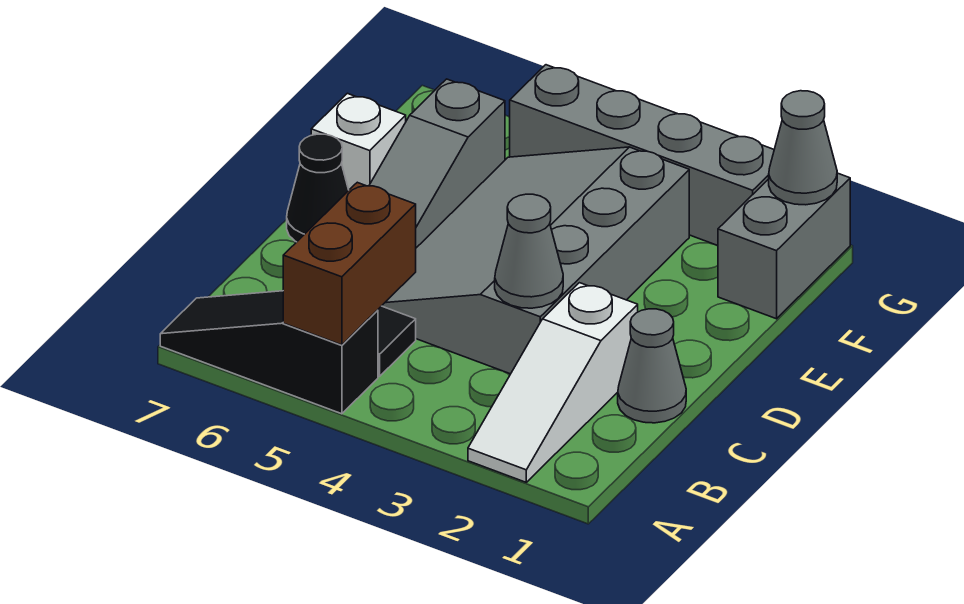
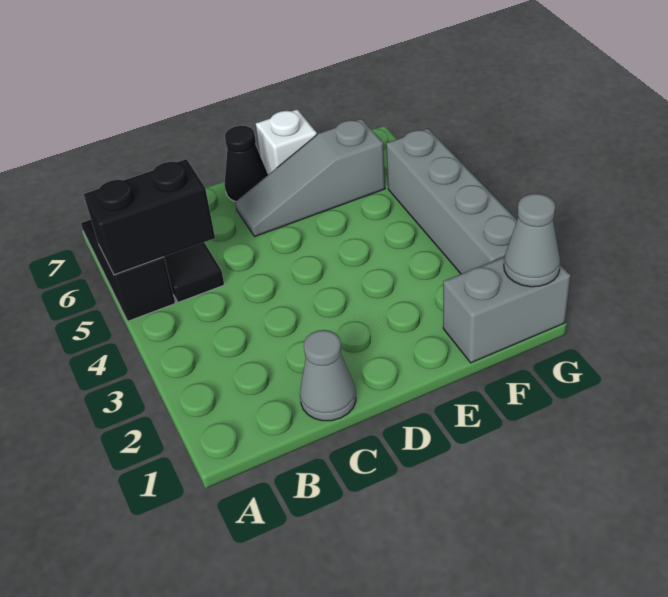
white slope A2:C2 level 1 top C -> none
brown brick A5:B5 level 2 -> black brick A5:B5 level 2
grey slope C3:F5 level 1 top 3 -> none
grey cone C3 level 2 -> none

